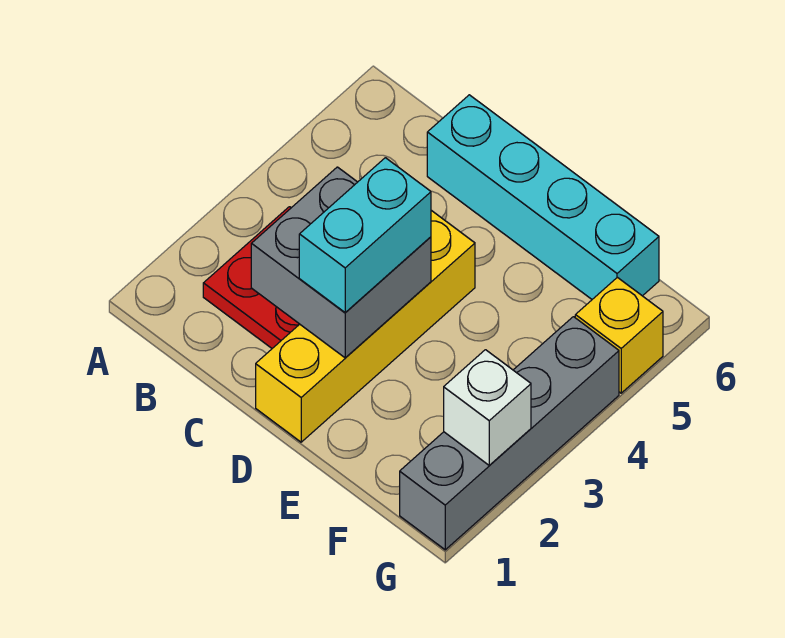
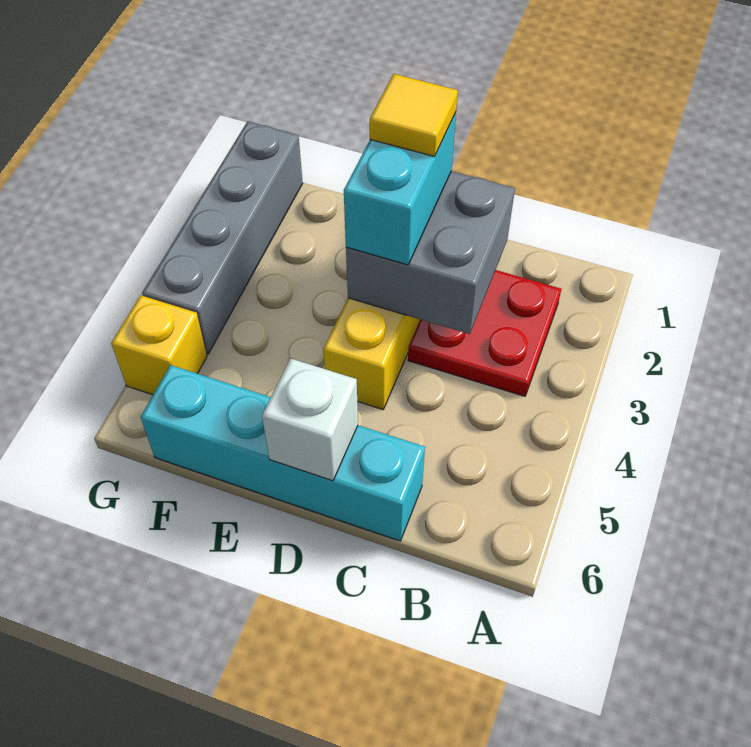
none -> yellow tile D2 level 4
white brick G2 level 2 -> white brick D6 level 2

